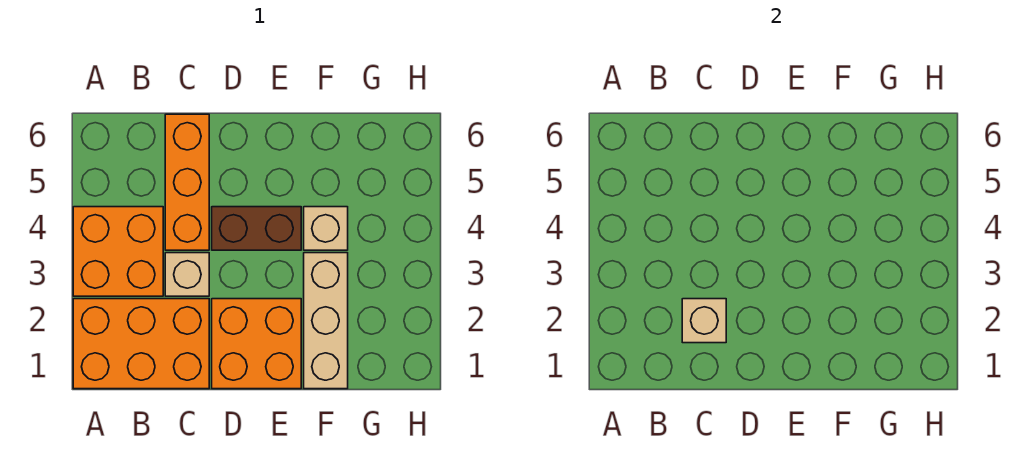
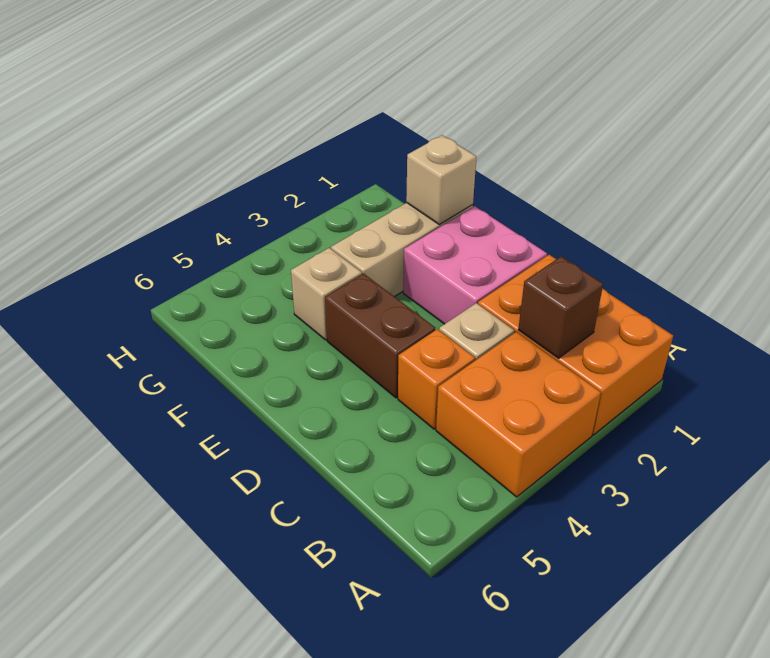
none -> brown brick B2 level 2
tan brick C2 level 2 -> tan brick F1 level 2
orange brick C4:C6 level 1 -> orange brick C4 level 1
orange brick D1:E2 level 1 -> pink brick D1:E2 level 1

